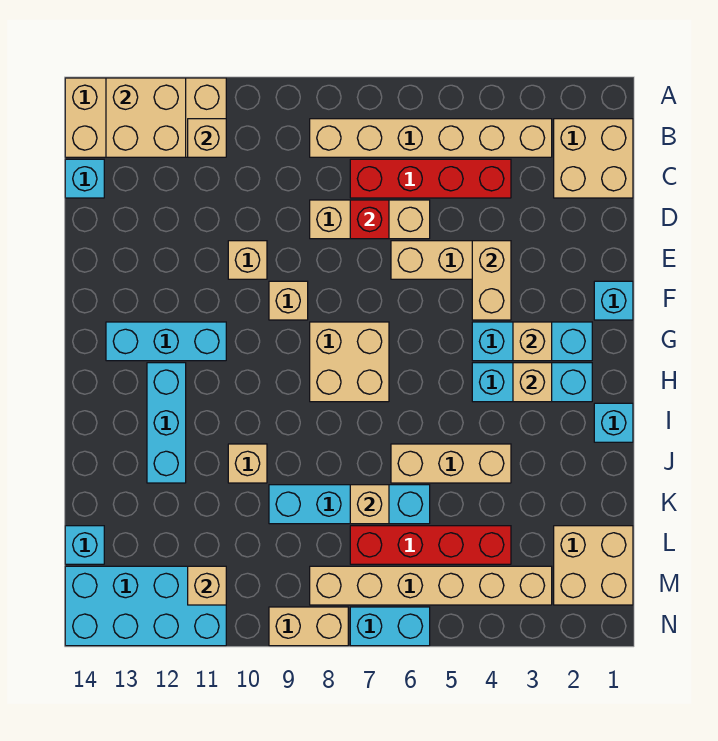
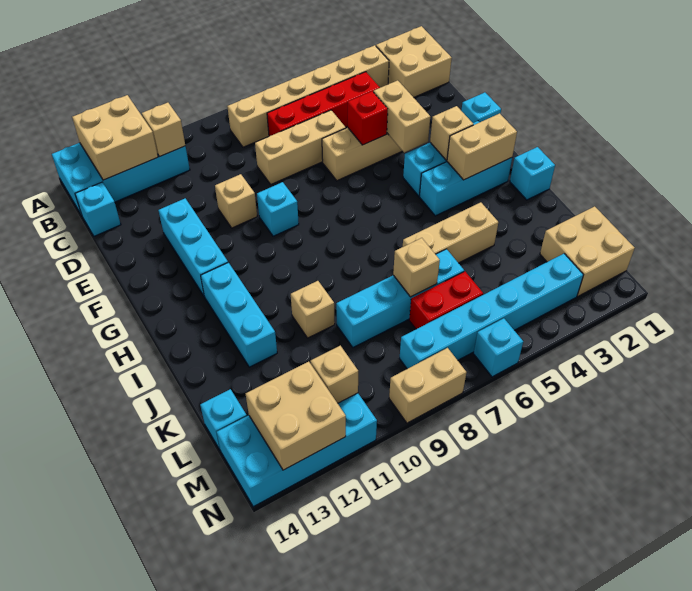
tan brick A11:B14 level 1 -> cyan brick A11:B14 level 1
red brick D7 level 2 -> red brick E5 level 2
tan brick F9 level 1 -> cyan brick F9 level 1
tan brick G7:H8 level 1 -> tan brick M12:N13 level 2
cyan brick G11:G13 level 1 -> cyan brick E12:G12 level 1
tan brick H3 level 2 -> tan brick H2:H3 level 2
red brick L4:L7 level 1 -> red brick L6:L7 level 1
tan brick M3:M8 level 1 -> cyan brick M3:M8 level 1
cyan brick N6:N7 level 1 -> cyan brick N6 level 1

